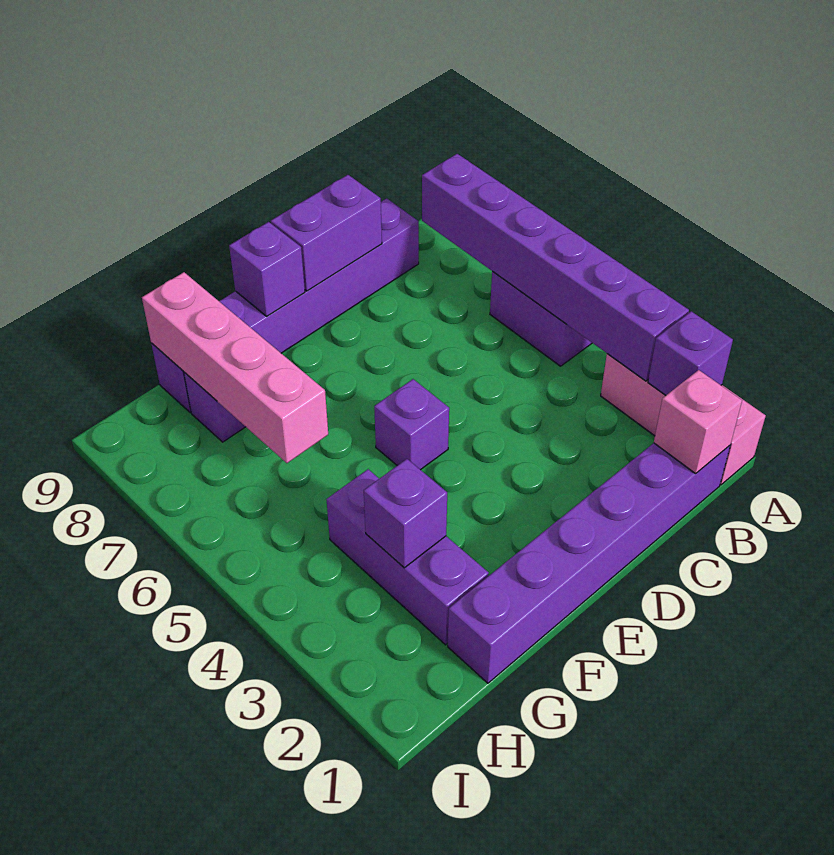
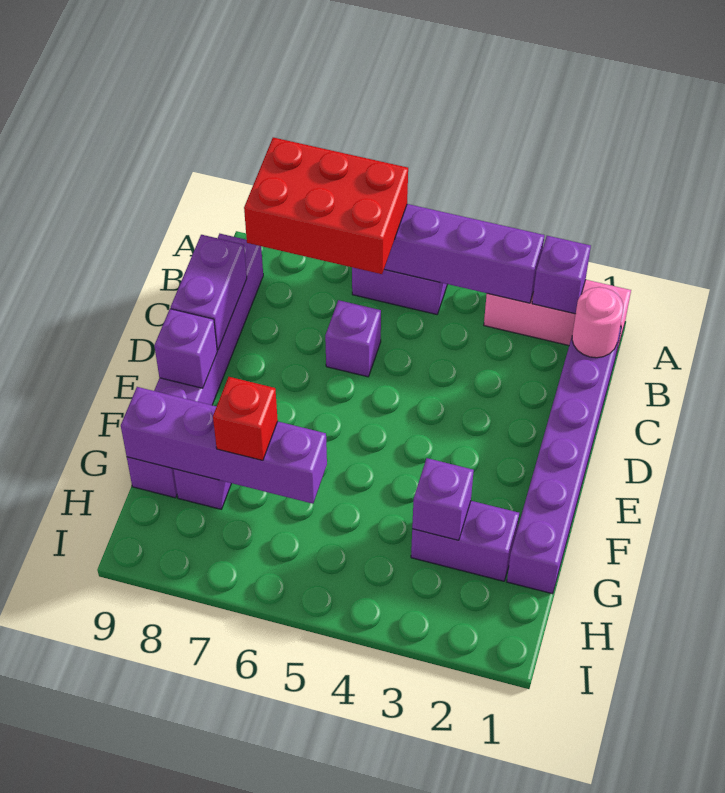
none -> red brick A6:B8 level 3
pink brick B1 level 2 -> pink round brick B1 level 2
purple brick E5 level 1 -> purple brick C6 level 1
purple brick G2:G4 level 1 -> purple brick G2:G3 level 1
pink brick G6:G9 level 2 -> purple brick G6:G9 level 2
none -> red brick G7 level 3

